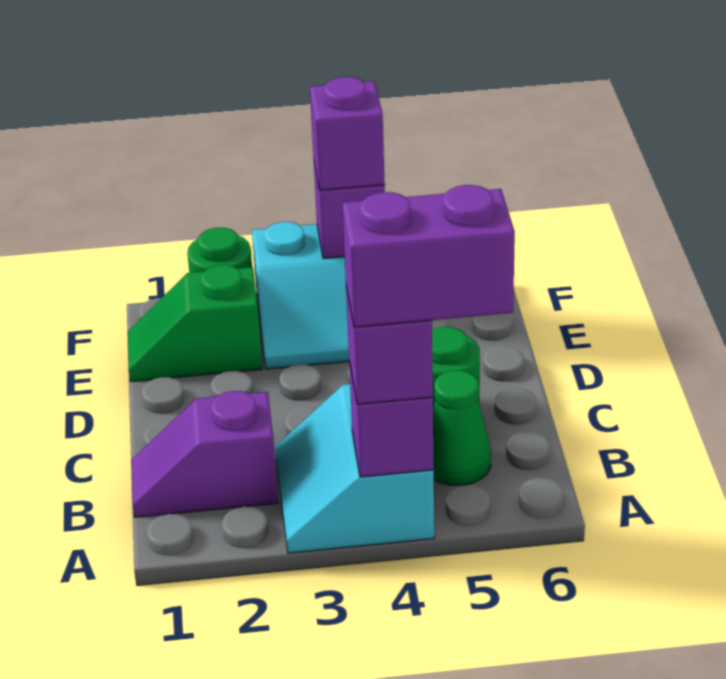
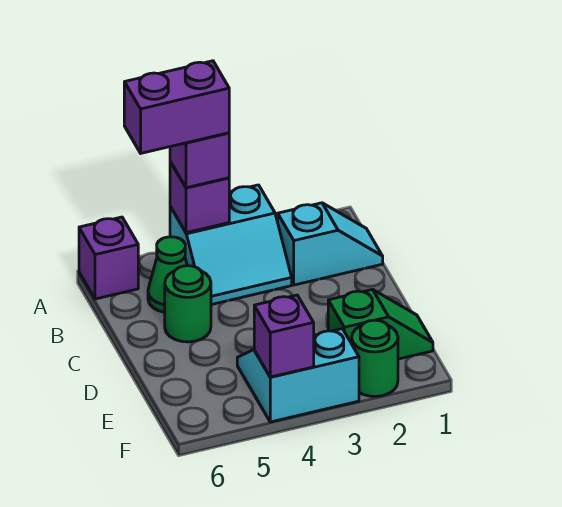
cyan slope A3:B4 level 1 top 4 -> cyan slope A3:B4 level 1 top A
purple slope B1:B2 level 1 top 2 -> cyan slope B1:B2 level 1 top 2
purple brick F4 level 3 -> purple brick A6 level 1

